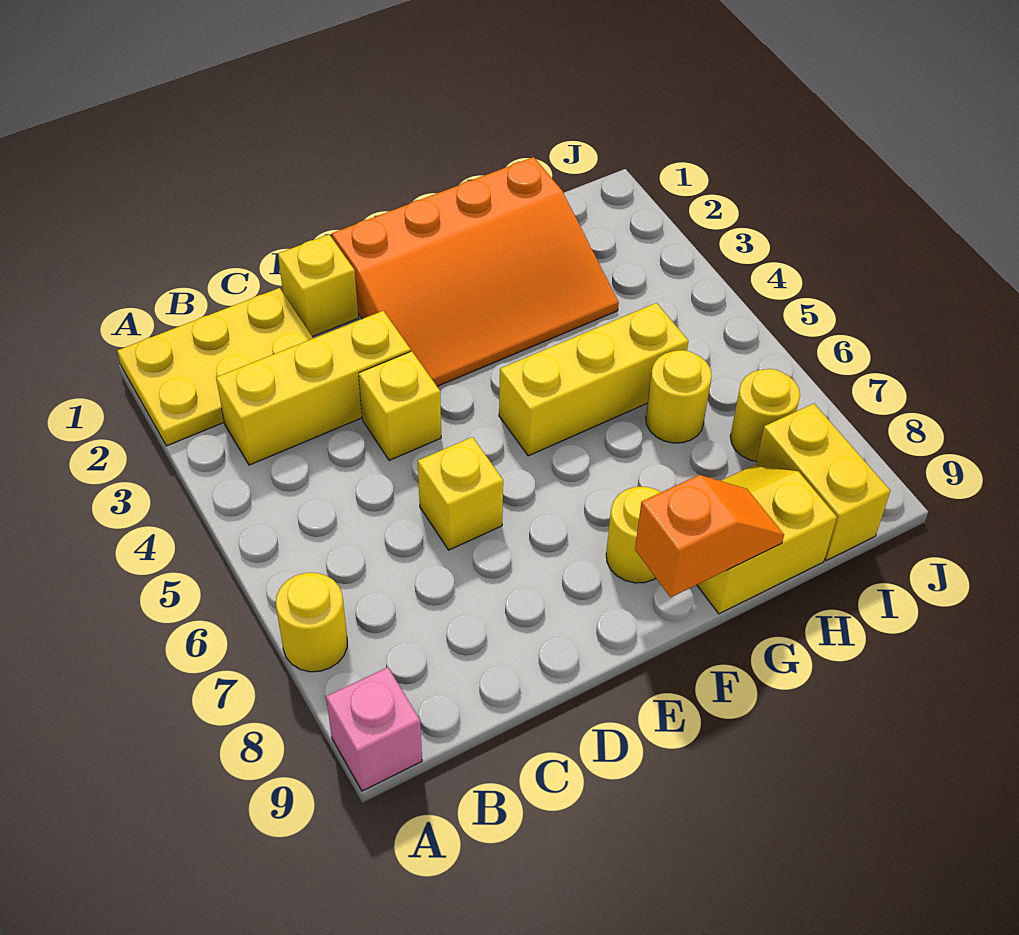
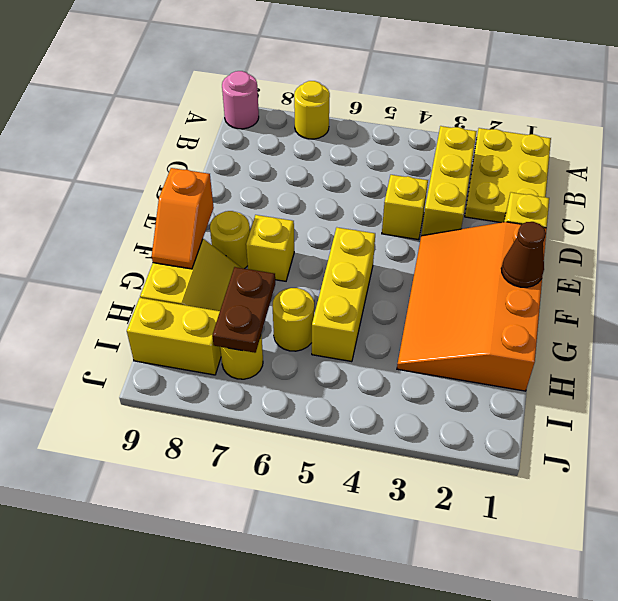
pink brick A9 level 1 -> pink round brick A9 level 1
yellow brick D6 level 1 -> yellow brick F7 level 1
none -> brown cone F1 level 2
none -> brown plate H7:I7 level 2

